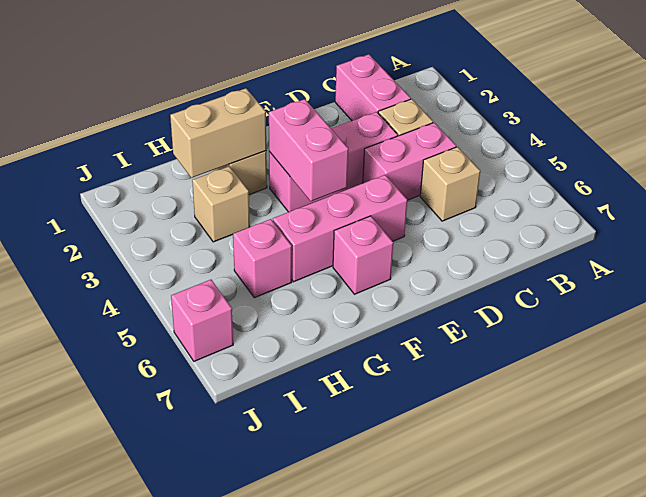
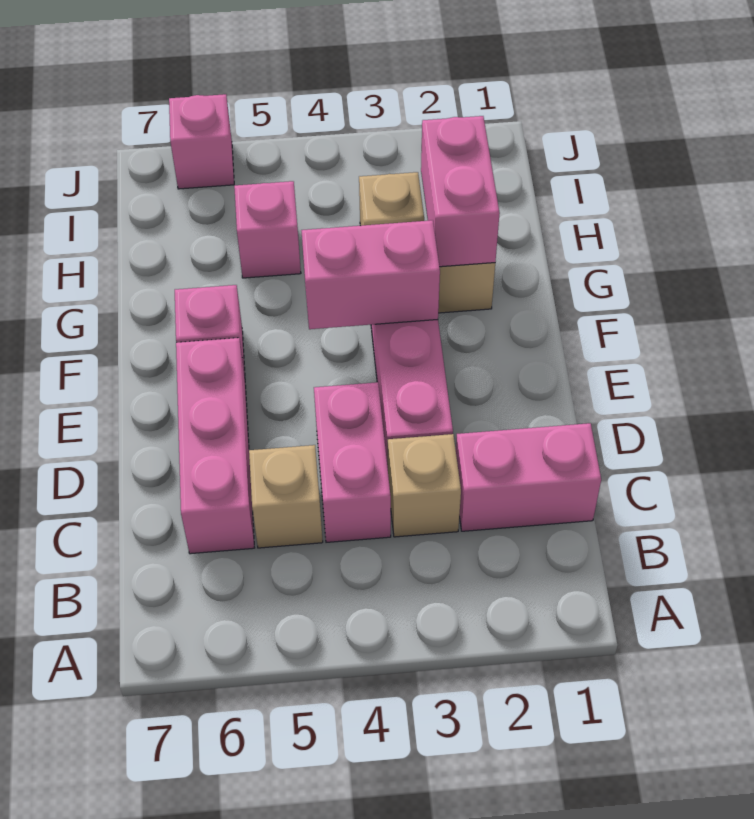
pink brick E5:G5 level 1 -> pink brick C6:E6 level 1
tan brick G2:H2 level 2 -> pink brick G2:H2 level 2

